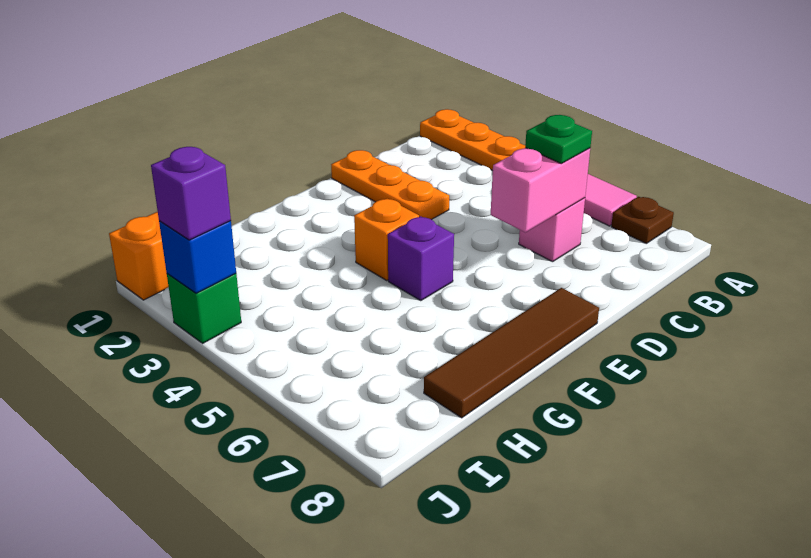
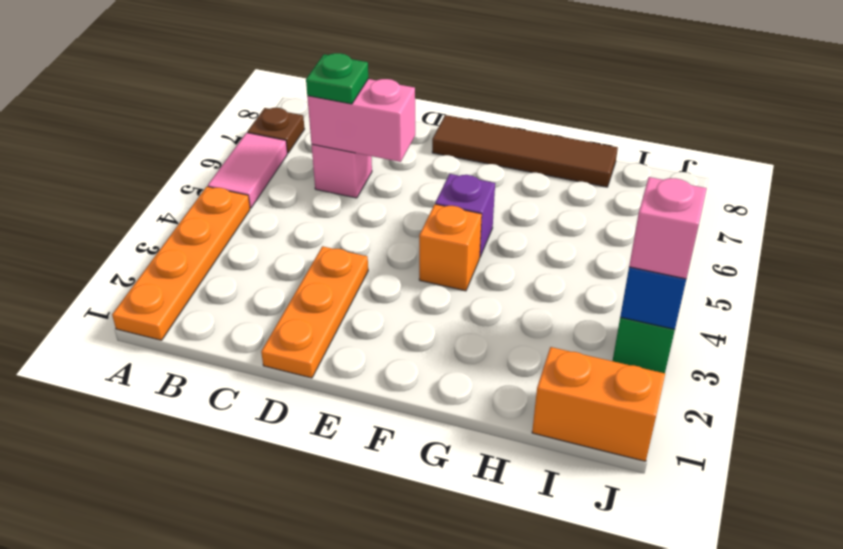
purple brick J3 level 3 -> pink brick J3 level 3

